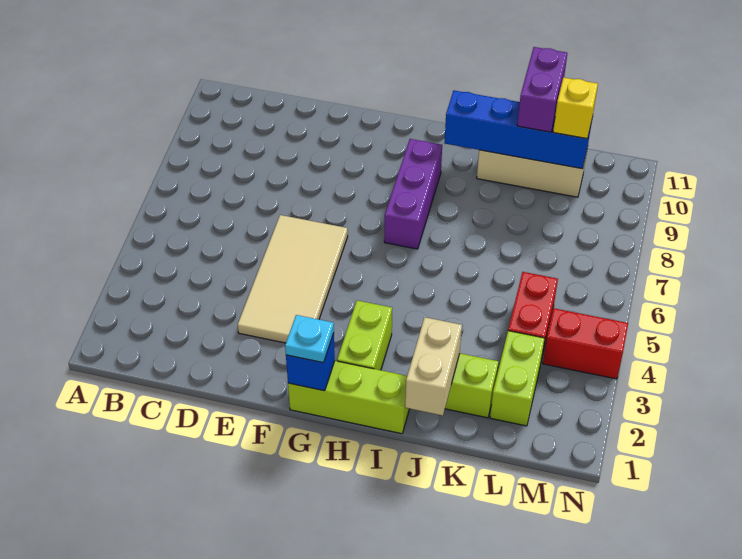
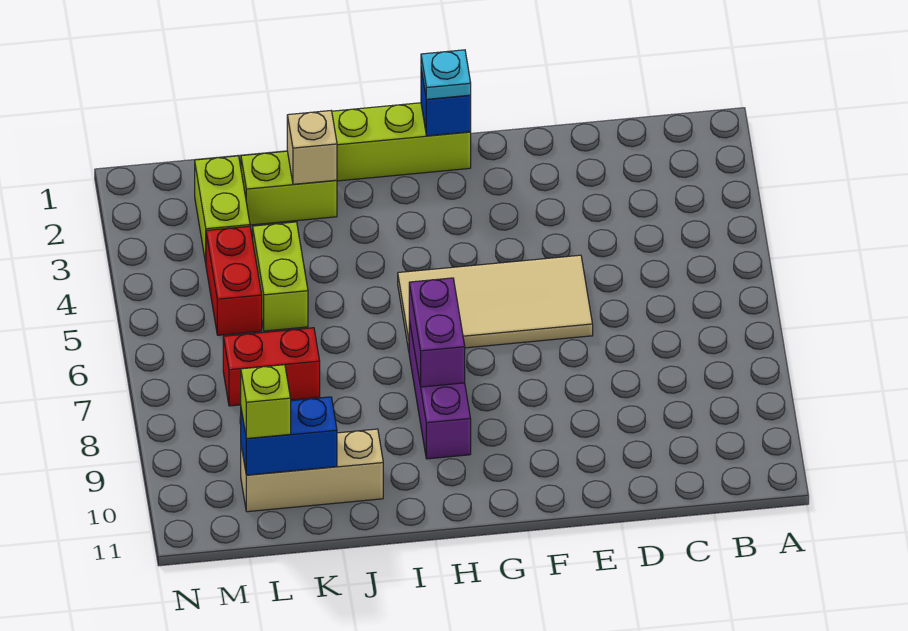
tan tile E3:F6 level 1 -> tan tile E5:H6 level 1
lime brick H2:H3 level 1 -> lime brick K4:K5 level 1
blue brick I10:L10 level 2 -> blue brick K10:L10 level 2
tan brick J1:J2 level 2 -> tan brick J2 level 2
purple brick K10:K11 level 3 -> purple brick H7:H8 level 2
yellow brick L10 level 3 -> lime brick L10 level 3
red brick M4:N4 level 1 -> red brick K7:L7 level 1

